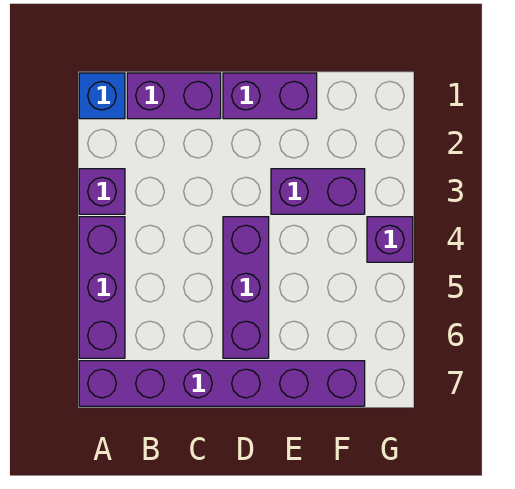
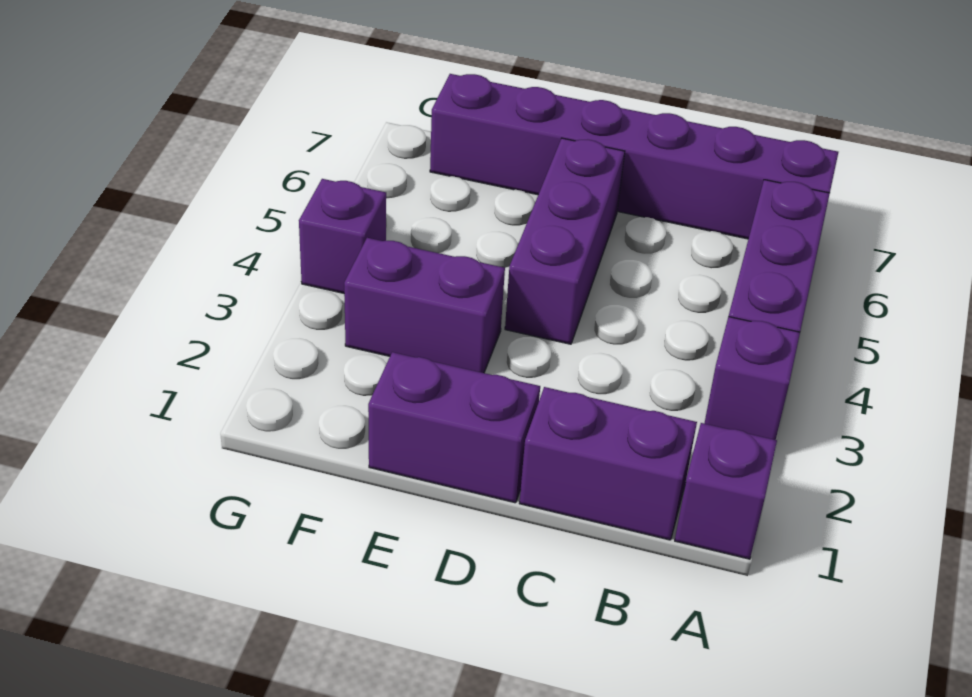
blue brick A1 level 1 -> purple brick A1 level 1

